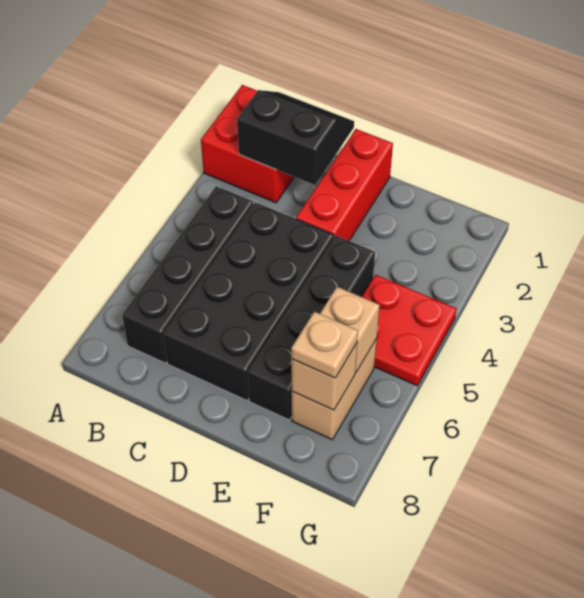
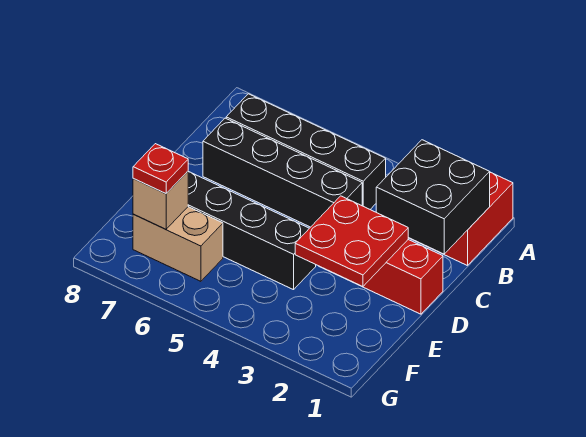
black slope B1:C2 level 2 top 2 -> black brick B1:C2 level 2
black brick C4:D7 level 1 -> black brick C4:C7 level 1
red plate F4:G5 level 1 -> red plate D2:E3 level 2
tan brick F6 level 2 -> none
tan plate F7 level 3 -> red plate F7 level 3

